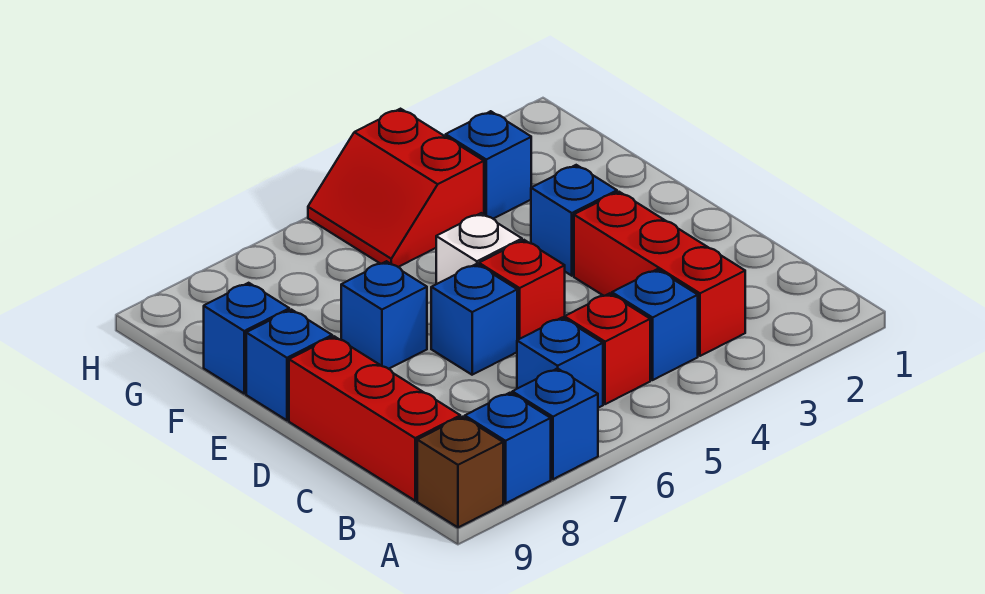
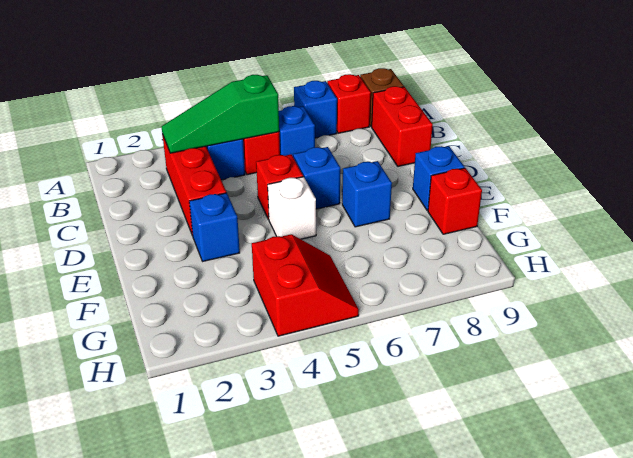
blue brick A8 level 1 -> red brick A8 level 1
none -> green slope B3:B5 level 2 top 5
red brick B9:D9 level 1 -> red brick B9:C9 level 1
blue brick F9 level 1 -> red brick F9 level 1
blue brick G3 level 1 -> none

